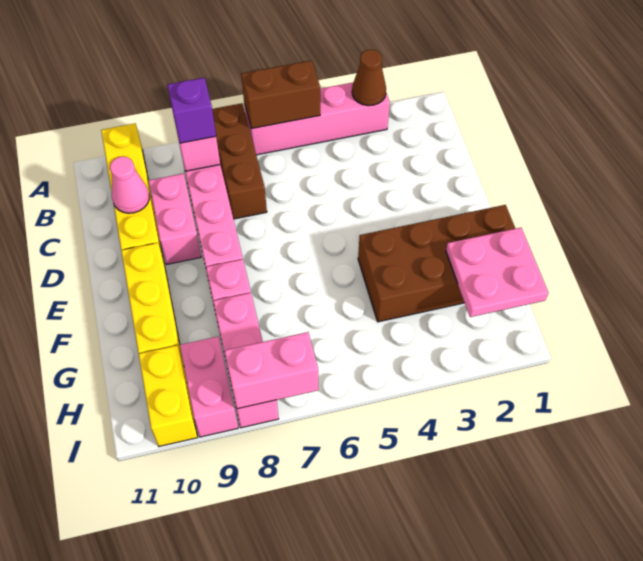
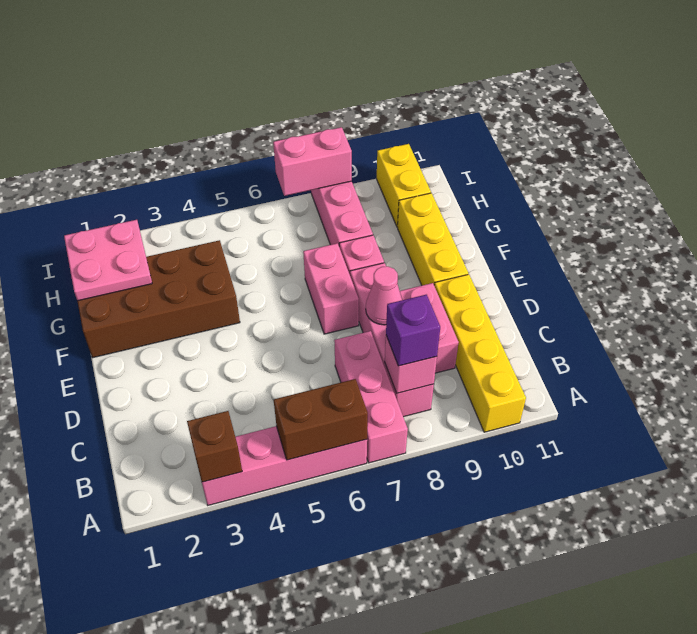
brown cone A3 level 2 -> brown brick A3 level 2
brown brick A7:C7 level 1 -> pink brick A7:C7 level 1
pink cone C10 level 2 -> pink cone D8 level 2
pink brick H9:I9 level 1 -> pink brick E7:F7 level 1

